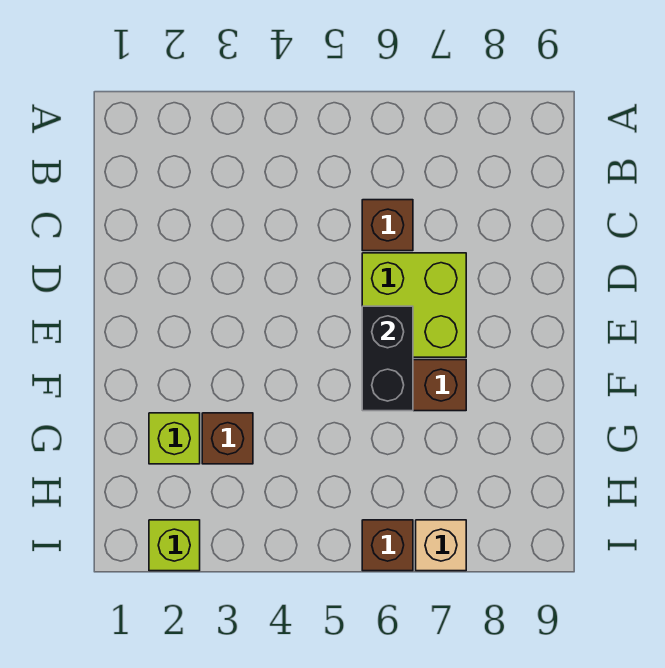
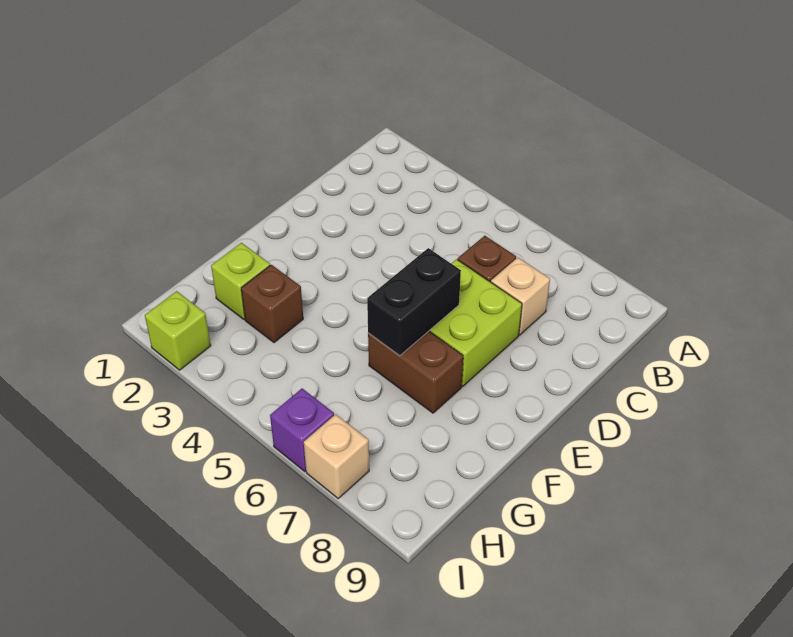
none -> tan brick C7 level 1
brown brick I6 level 1 -> purple brick I6 level 1

